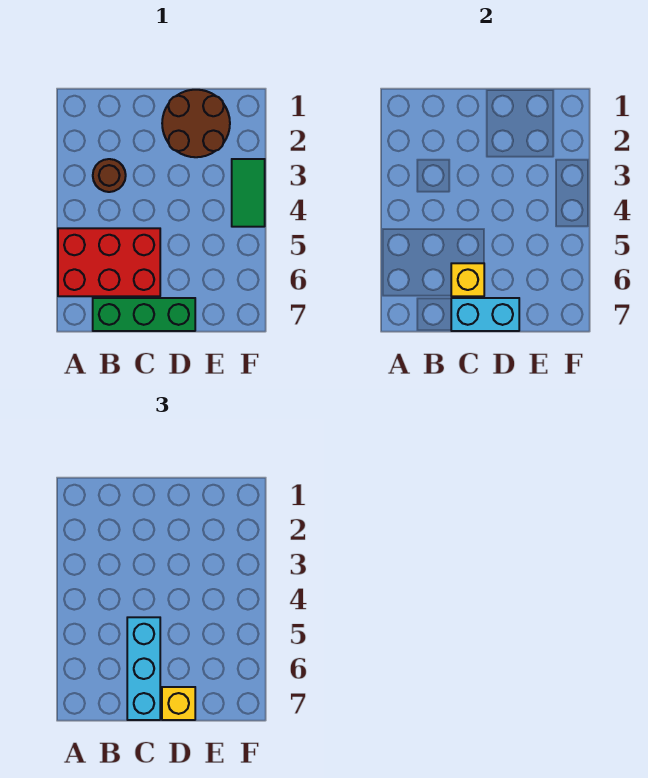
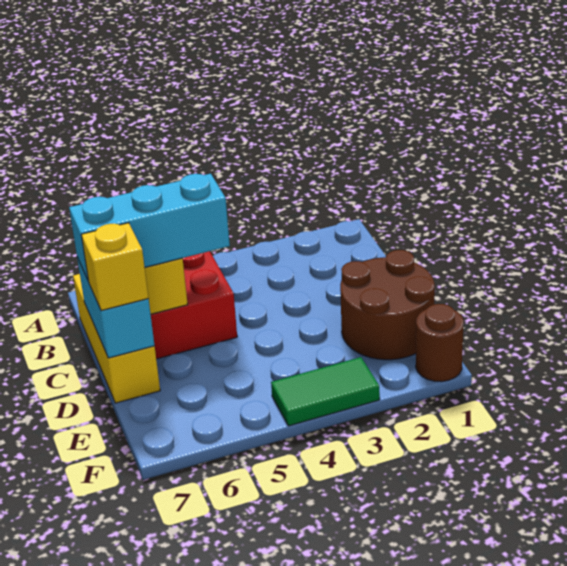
brown round brick B3 level 1 -> brown round brick F1 level 1
green brick B7:D7 level 1 -> yellow brick B7:D7 level 1

